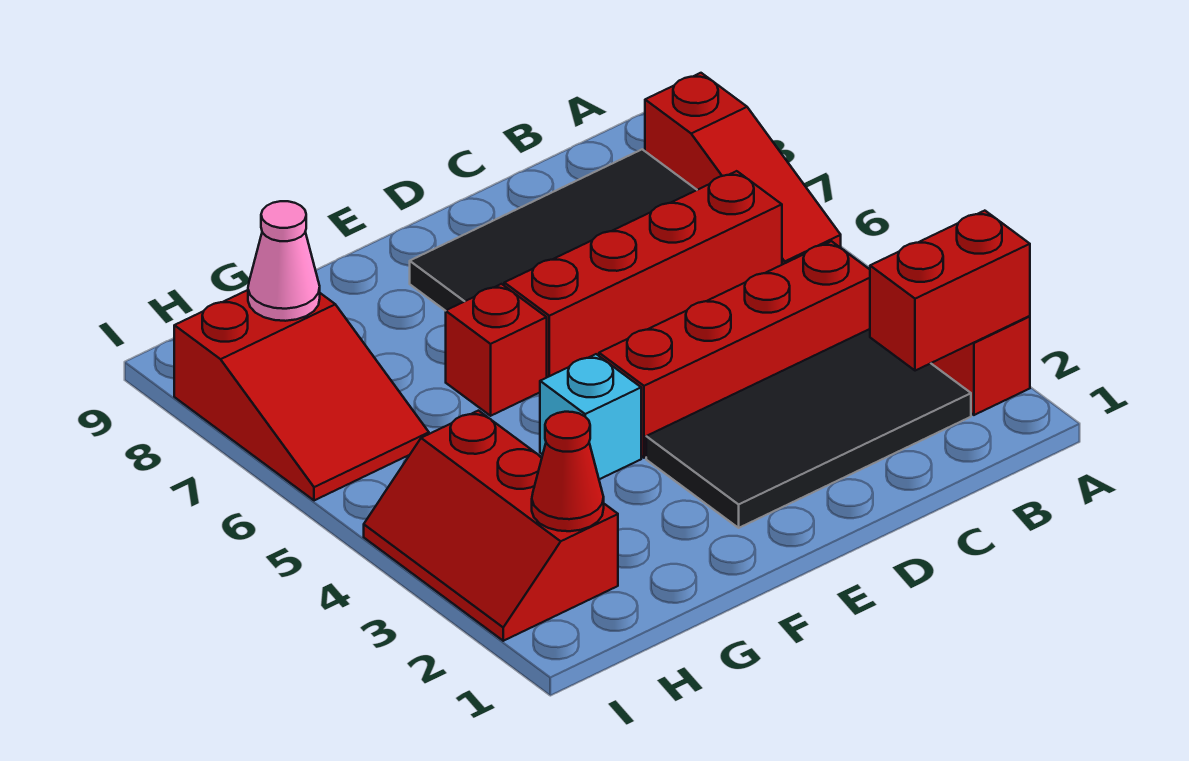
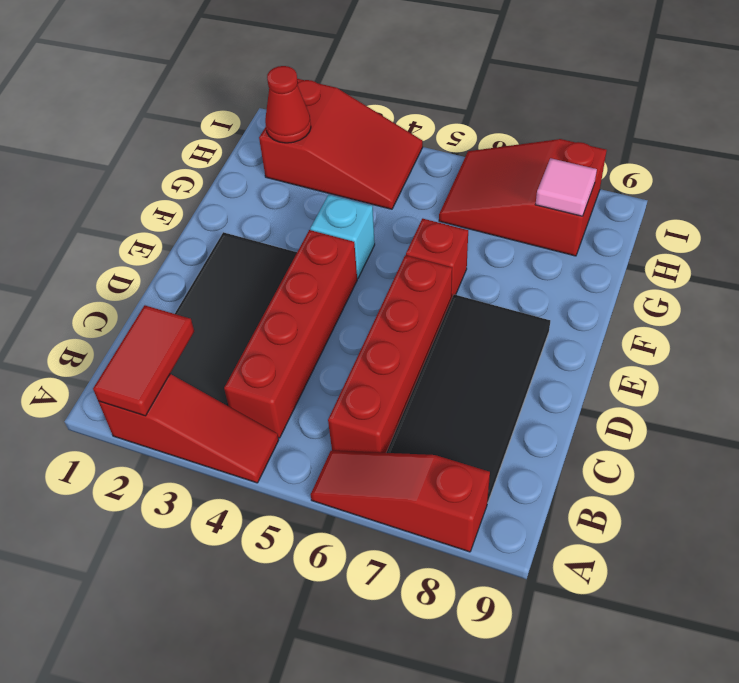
red brick A2:B2 level 2 -> red tile A2:B2 level 2
red slope H2:I4 level 1 top H -> red slope H2:I4 level 1 top 2
pink cone H8 level 2 -> pink tile H8 level 2

